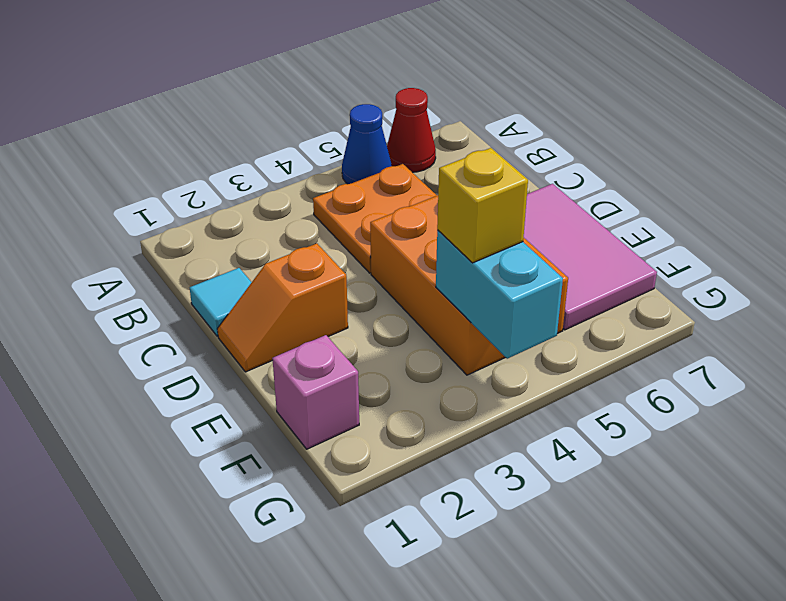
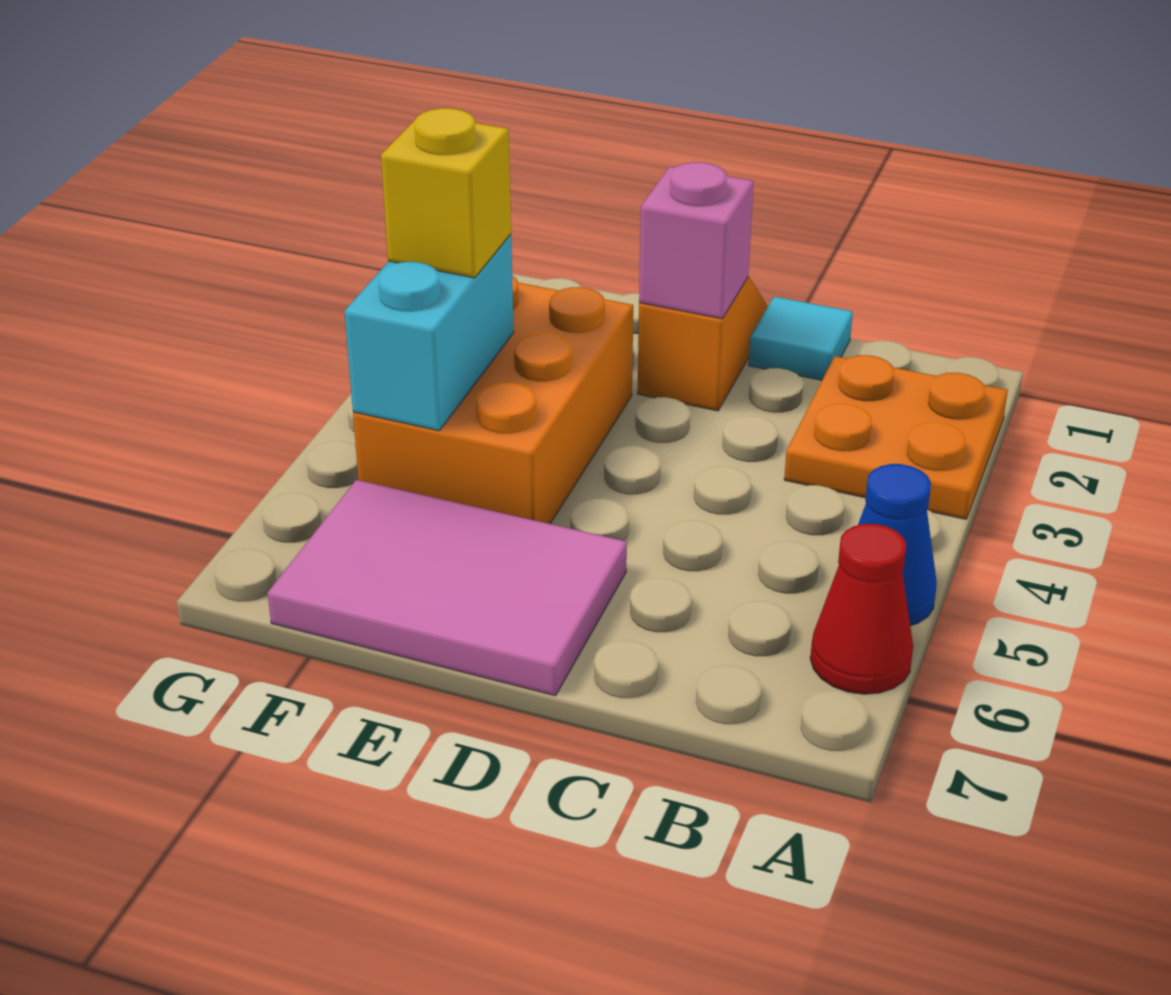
orange plate B4:C5 level 1 -> orange plate A2:B3 level 1
orange brick D4:F5 level 1 -> orange brick E3:F5 level 1
pink brick F1 level 1 -> pink brick D2 level 2
cyan brick F4:G4 level 2 -> cyan brick F4:F5 level 2

